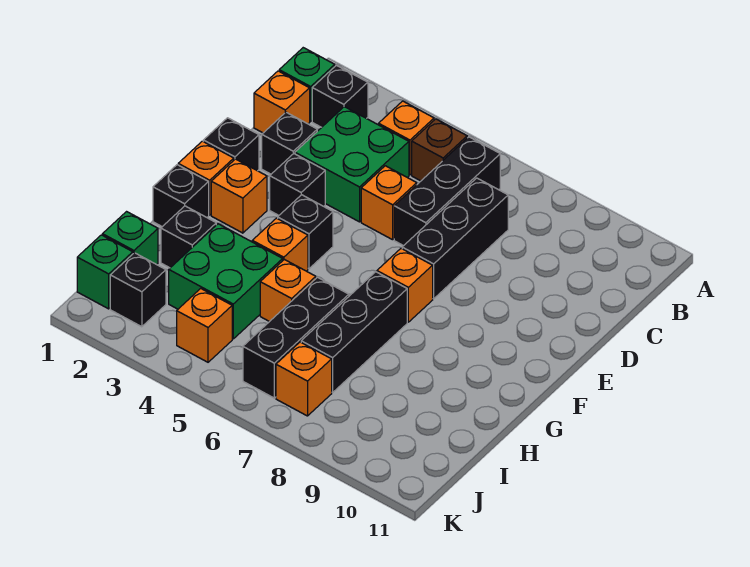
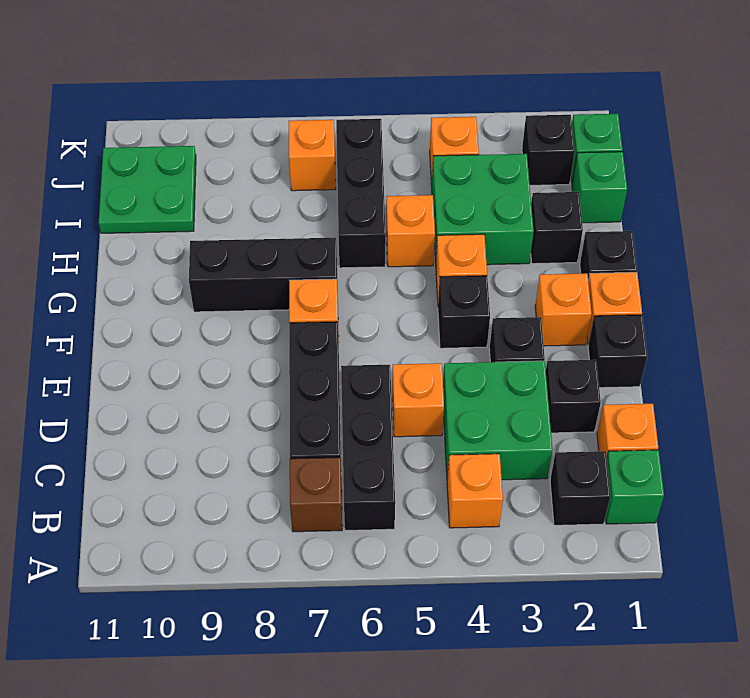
brown brick B5 level 1 -> brown brick B7 level 1
black brick G7:I7 level 1 -> black brick G7:G9 level 1
none -> green plate I10:J11 level 1

